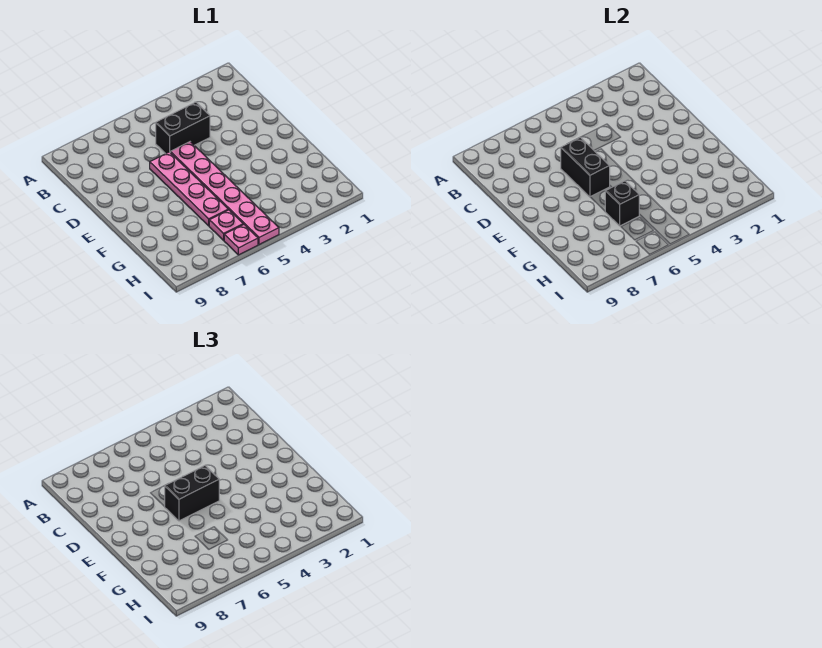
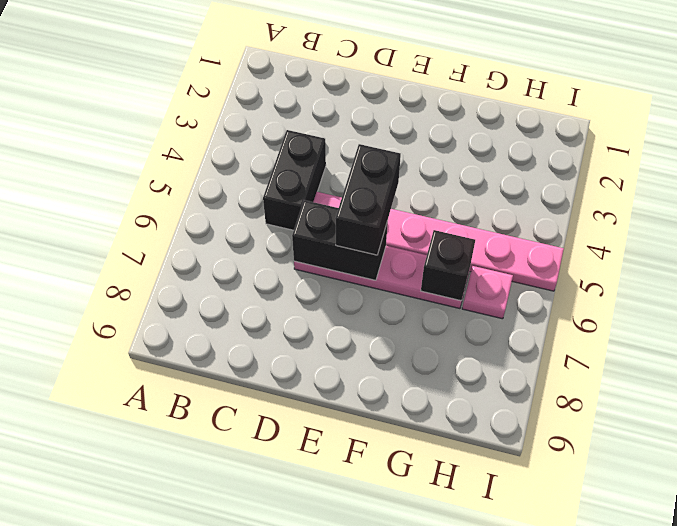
pink plate I6 level 1 -> none

